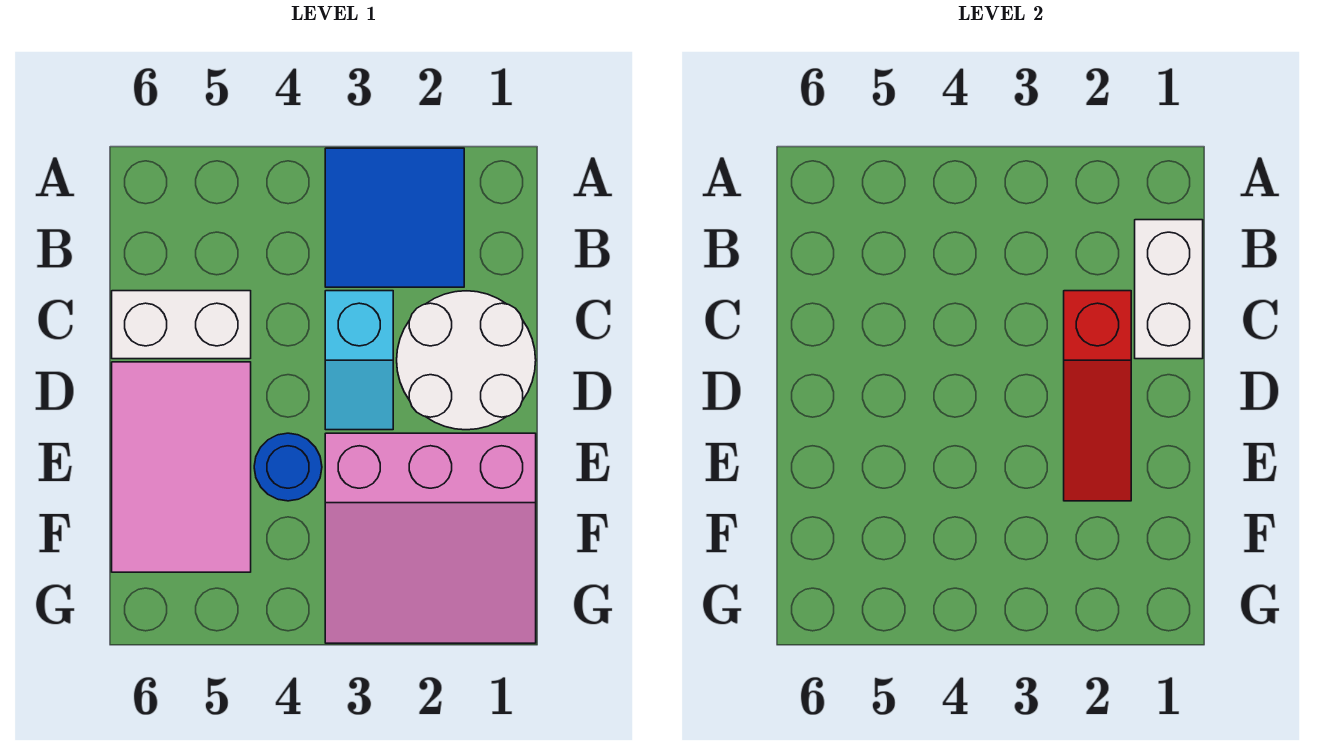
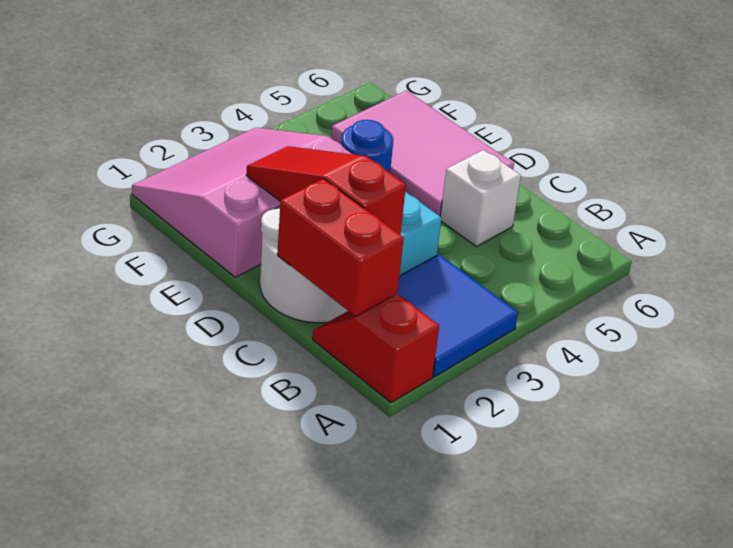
none -> red slope A1:B1 level 1 top A
white brick B1:C1 level 2 -> red brick B1:C1 level 2
white brick C5:C6 level 1 -> white brick C5 level 1

